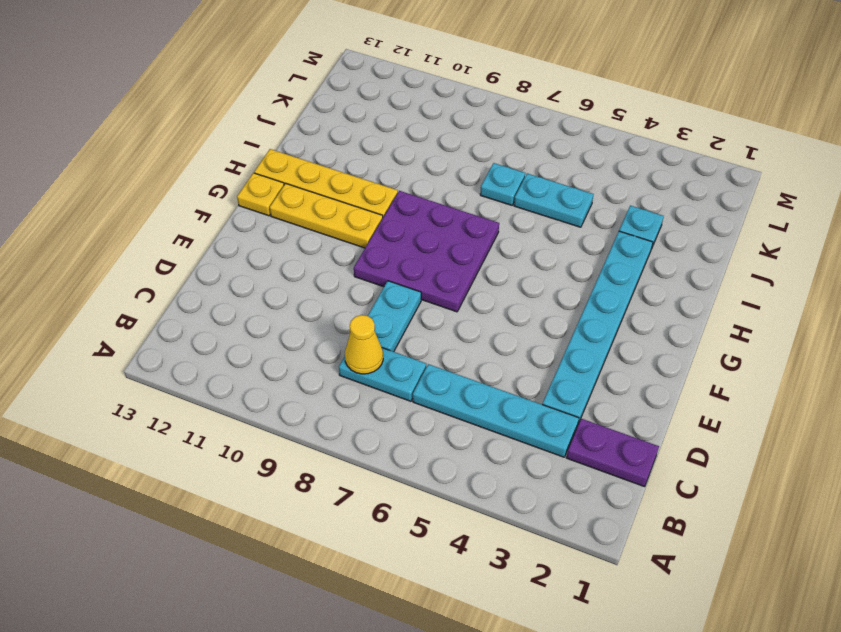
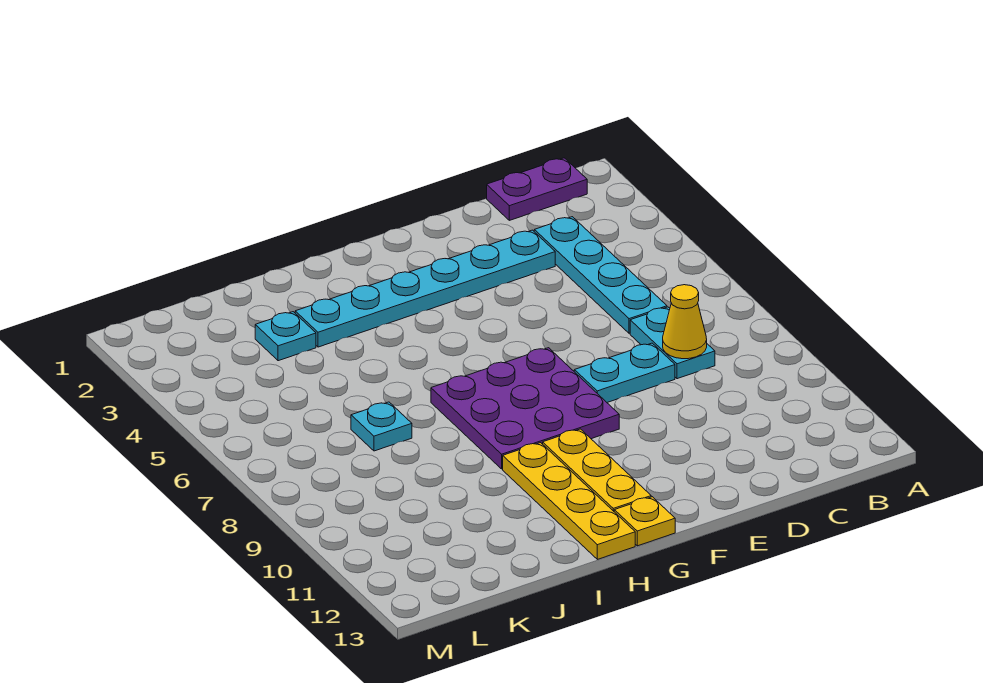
purple plate C1:C2 level 1 -> purple plate B1:C1 level 1
cyan plate J5:J6 level 1 -> none

